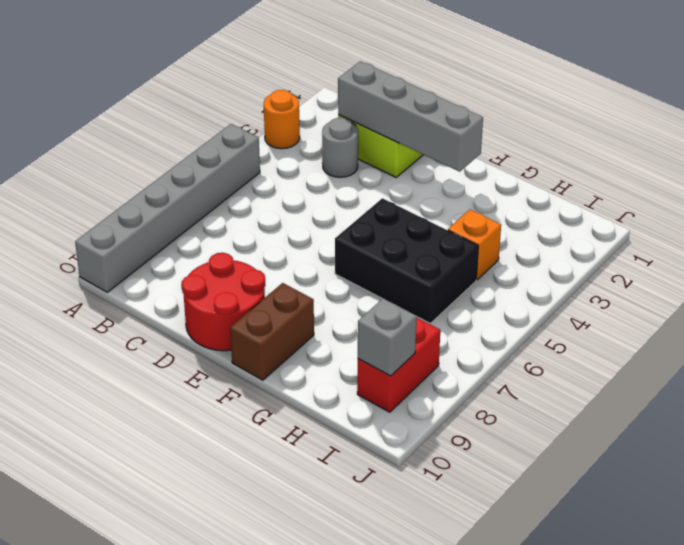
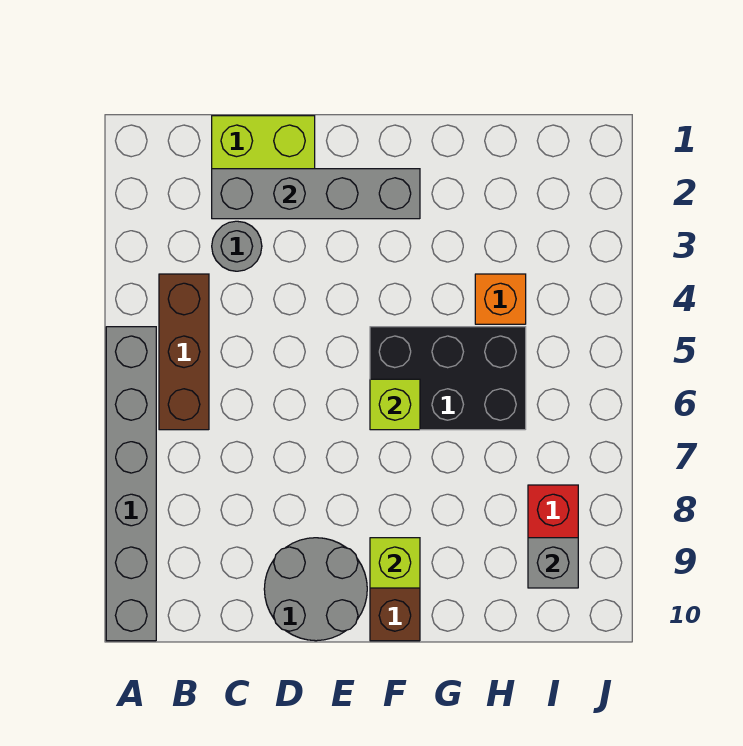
orange round brick A3 level 1 -> none
none -> brown brick B4:B6 level 1
red round brick D9:E10 level 1 -> grey round brick D9:E10 level 1
none -> lime brick F6 level 2
none -> lime brick F9 level 2

